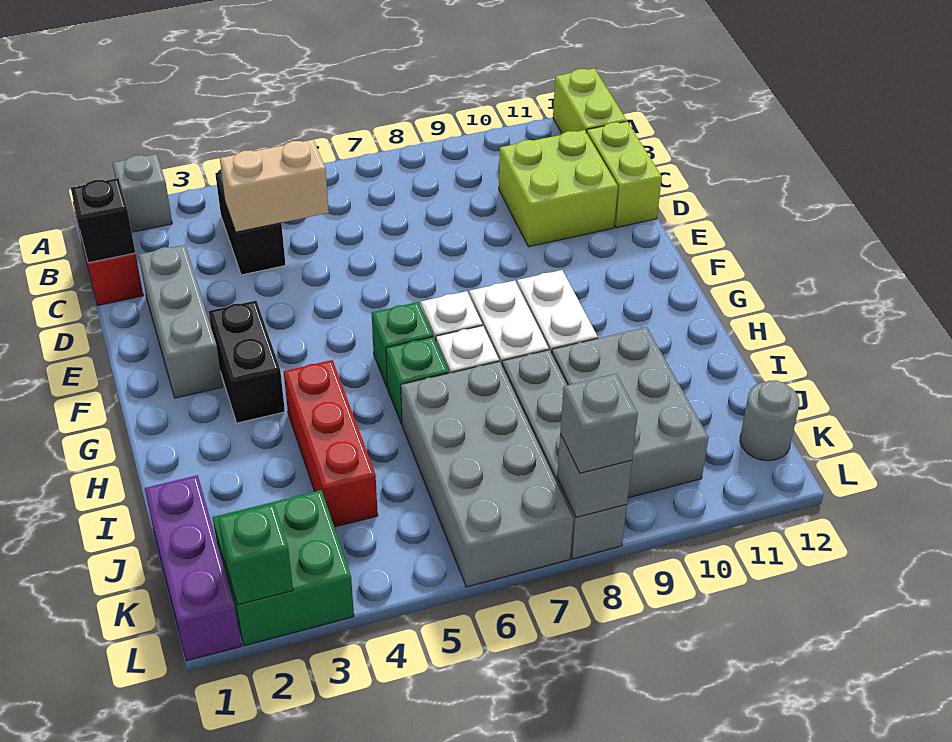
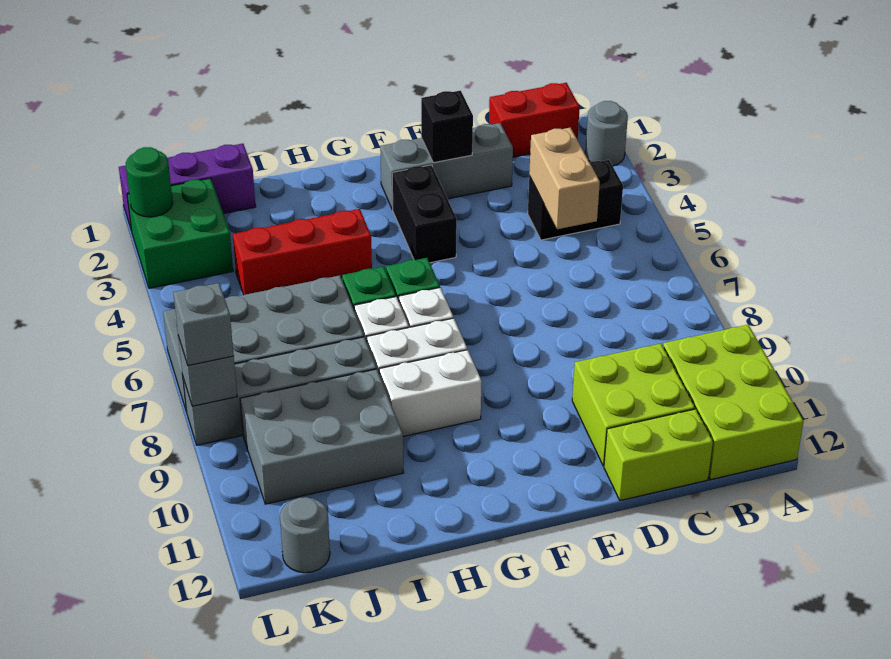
grey brick A2 level 1 -> grey round brick A2 level 1
lime brick A12:B12 level 1 -> lime brick A10:B12 level 1
black brick C1 level 2 -> black brick E2 level 2
black brick F3:G3 level 1 -> black brick F3:F4 level 1
green brick L2 level 2 -> green round brick L2 level 2

